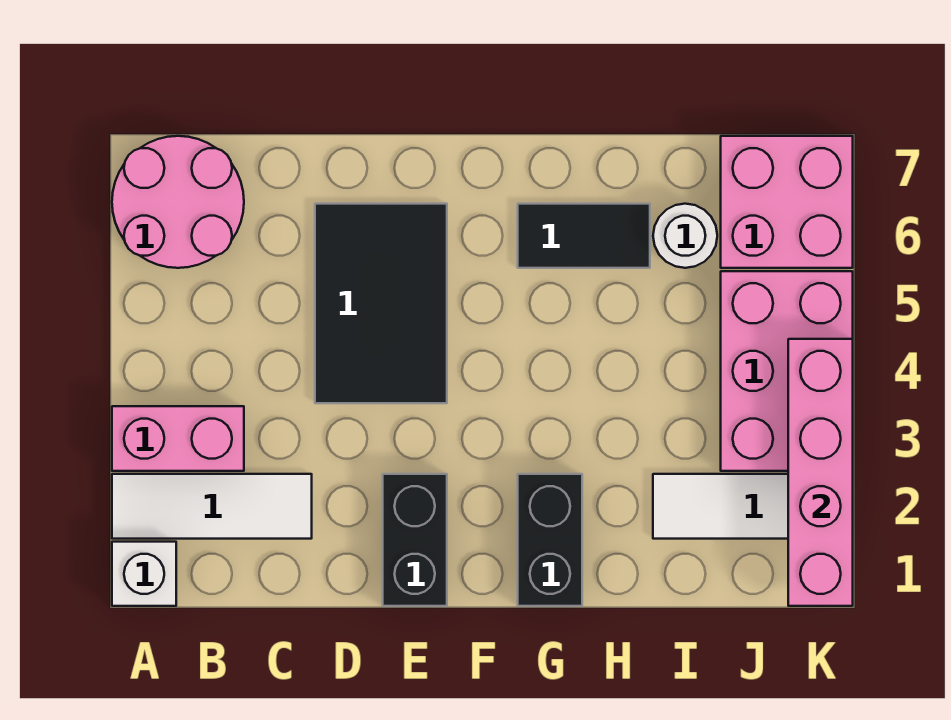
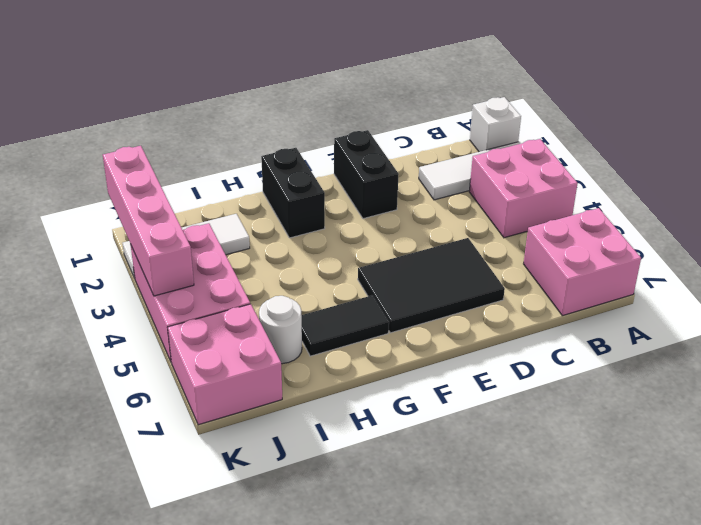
pink brick A3:B3 level 1 -> pink brick A3:B4 level 1
pink round brick A6:B7 level 1 -> pink brick A6:B7 level 1
black tile D4:E6 level 1 -> black tile D5:F6 level 1

